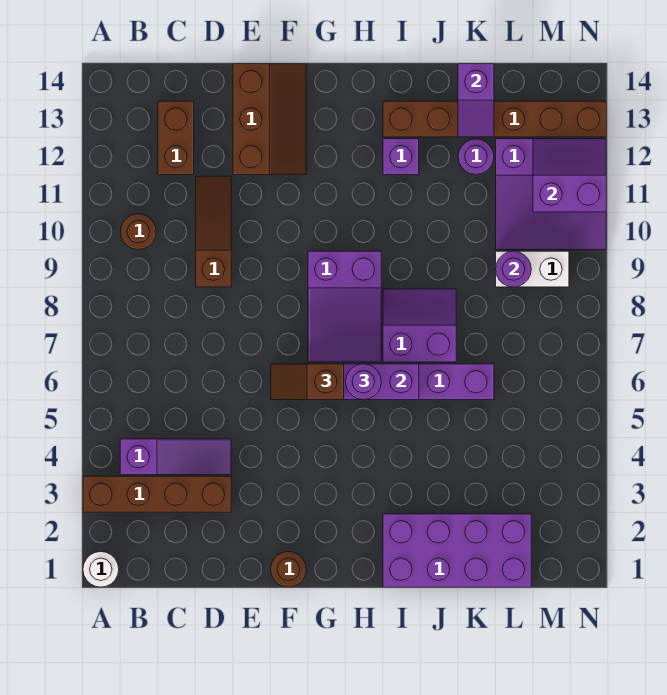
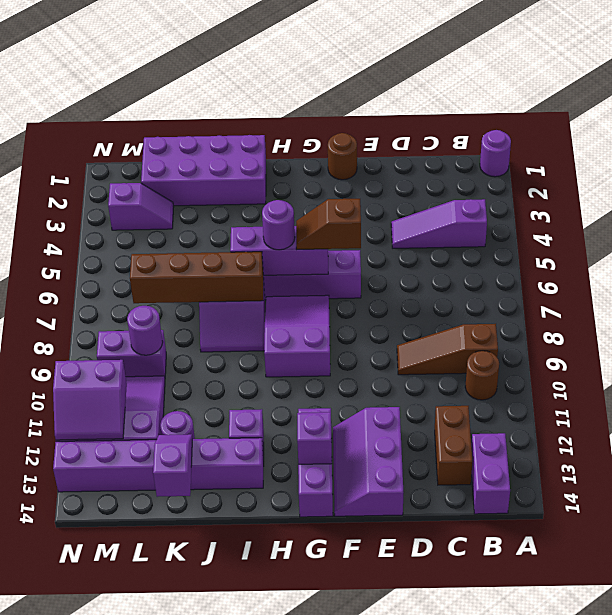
white round brick A1 level 1 -> purple round brick A1 level 1
brown brick A3:D3 level 1 -> brown brick I7:L7 level 2
none -> purple brick B13:B14 level 1
brown slope D9:D11 level 1 top 9 -> brown slope B9:D9 level 1 top B
brown slope E12:F14 level 1 top E -> purple slope E12:F14 level 1 top E
brown slope F6:G6 level 3 top G -> brown slope F6:G6 level 3 top F
none -> purple brick G12:G14 level 1
none -> purple brick G13 level 2
brown brick I13:N13 level 1 -> purple brick I13:N13 level 1
none -> purple slope L3:M3 level 1 top M
white brick L9:M9 level 1 -> purple brick L9:M9 level 1

